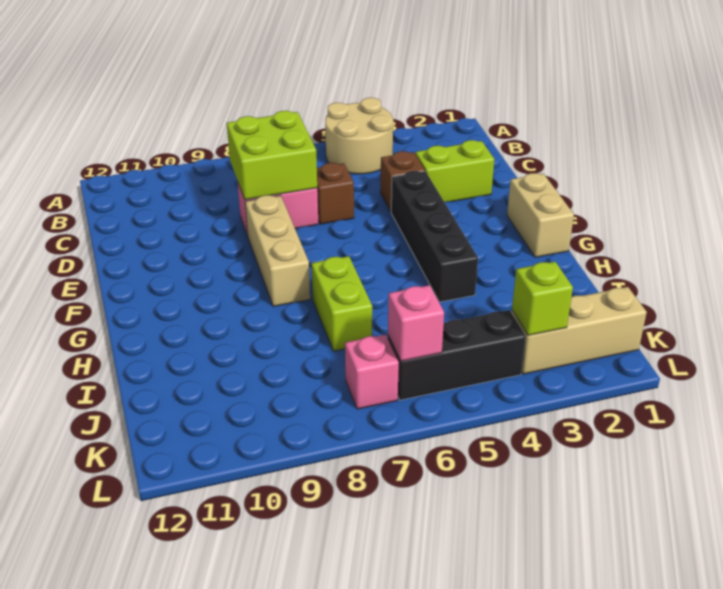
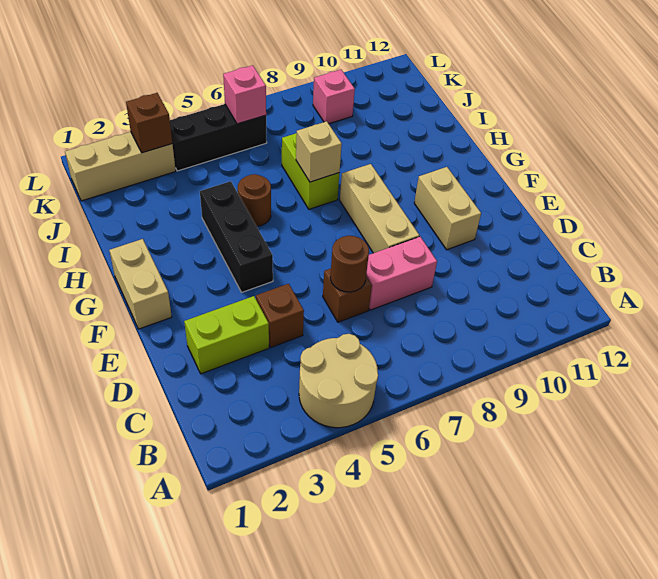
lime brick C7:D8 level 2 -> none
none -> brown round brick D6 level 2
black brick E4:H4 level 1 -> black brick F4:H4 level 1
none -> tan brick E10:F10 level 1
none -> brown round brick H5 level 1
none -> tan brick H7 level 2
lime brick K3 level 2 -> brown brick K3 level 2
pink brick K7 level 1 -> pink brick K9 level 1

